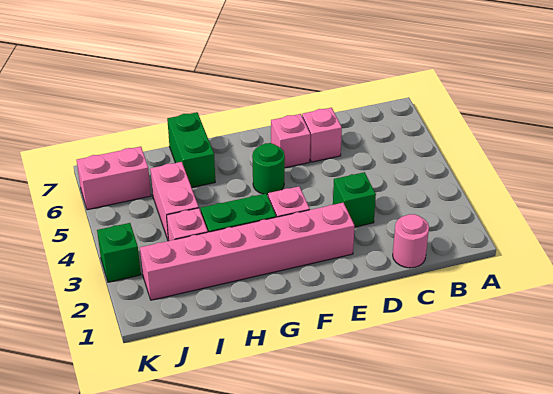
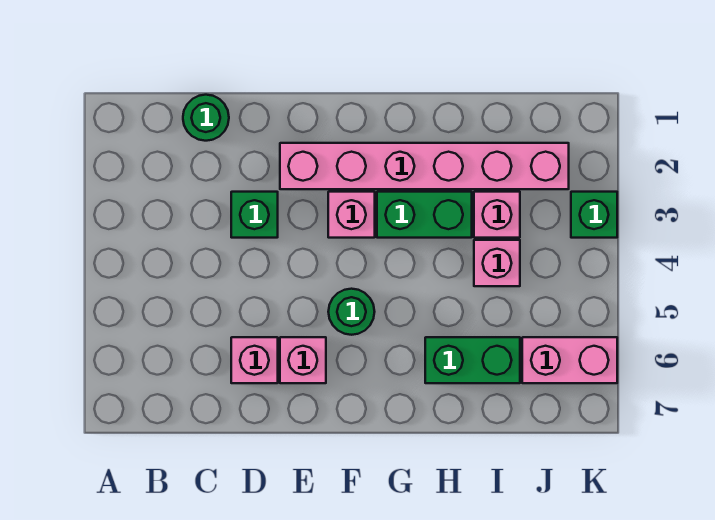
pink round brick C1 level 1 -> green round brick C1 level 1
green brick H6:H7 level 1 -> green brick H6:I6 level 1
pink brick I4:I5 level 1 -> pink brick I4 level 1

